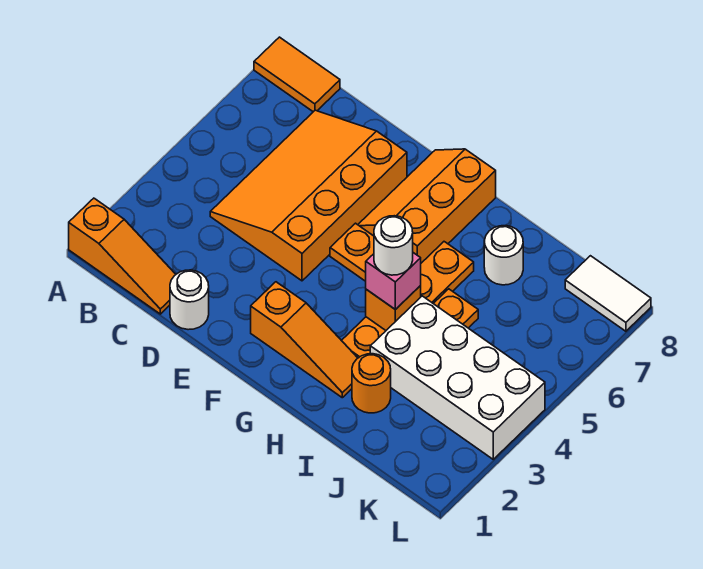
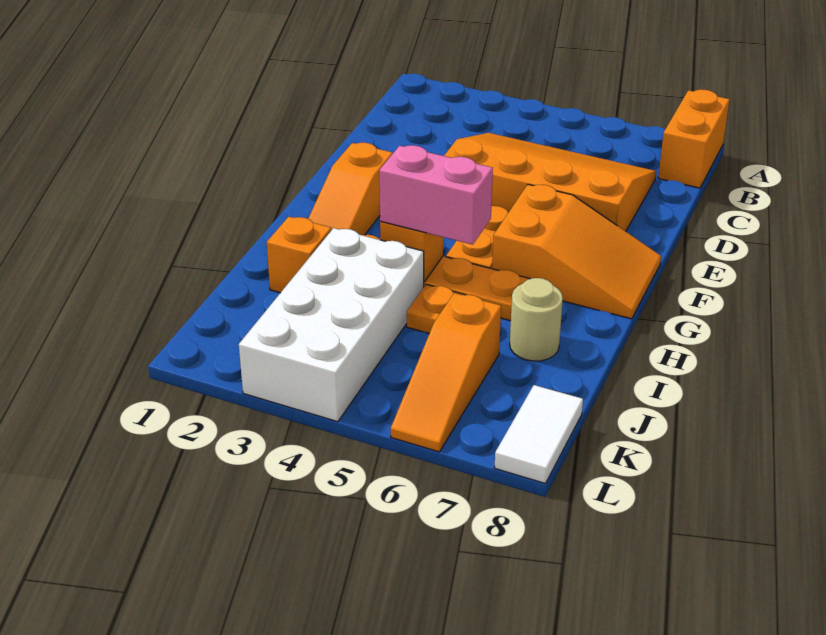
orange slope A1:C1 level 1 top A -> orange slope J6:L6 level 1 top J
orange tile A8:B8 level 1 -> orange brick A8:B8 level 1
white round brick D1 level 1 -> none
orange slope F6:G8 level 1 top G -> orange slope F6:G8 level 1 top 6
pink brick H4 level 3 -> pink brick H4:H5 level 3
white round brick H4 level 4 -> none
orange round brick I2 level 1 -> orange brick I2 level 1
white round brick I7 level 1 -> tan round brick I7 level 1

